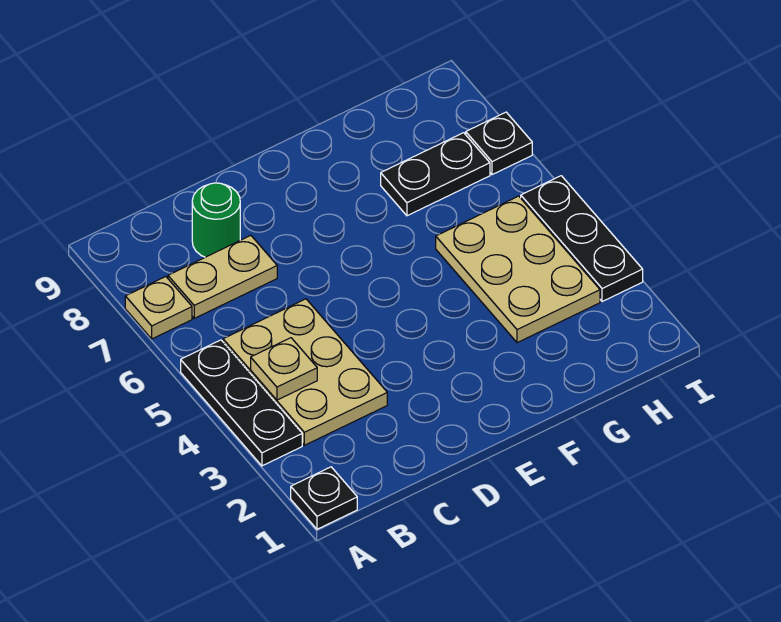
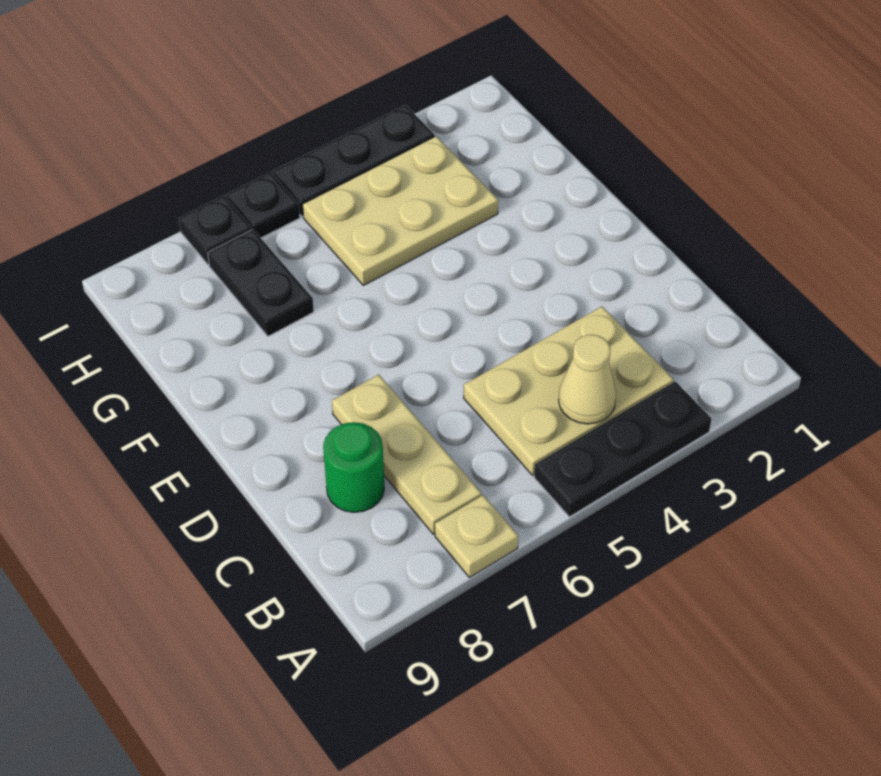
black plate A1 level 1 -> black plate I6 level 1
tan plate B4 level 2 -> tan cone B4 level 2
tan plate B7:C7 level 1 -> tan plate B7:D7 level 1

